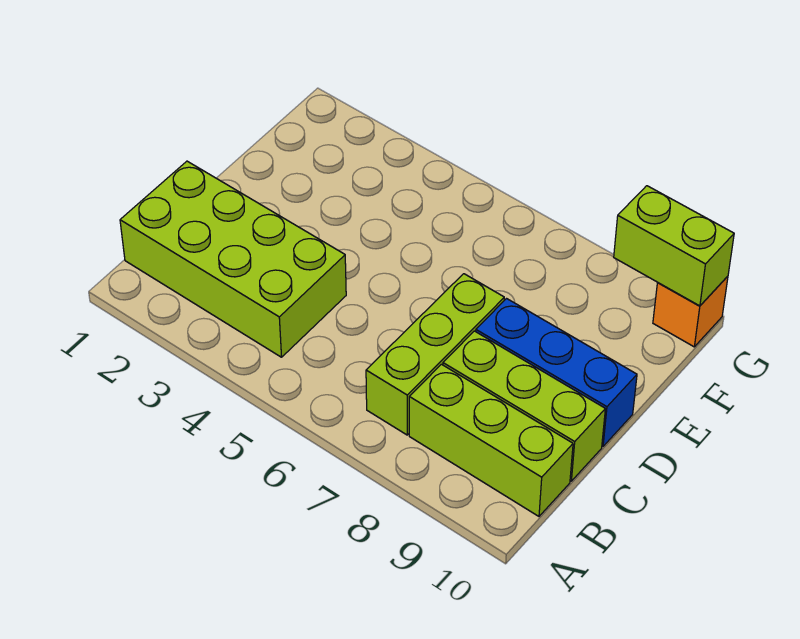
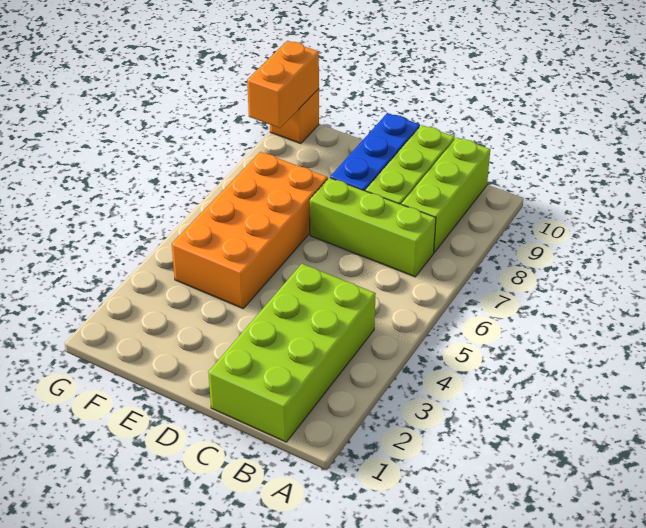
none -> orange brick E4:F7 level 1
lime brick G9:G10 level 2 -> orange brick G9:G10 level 2

